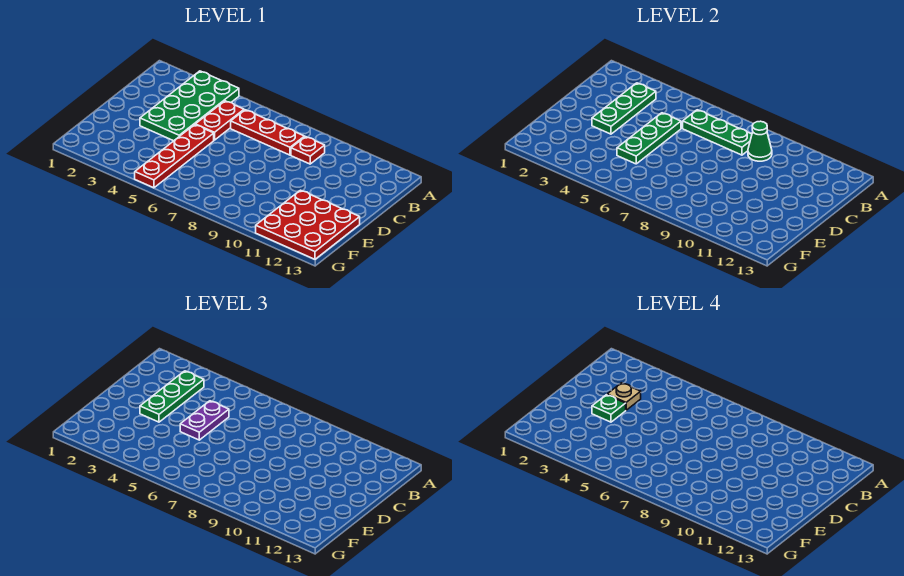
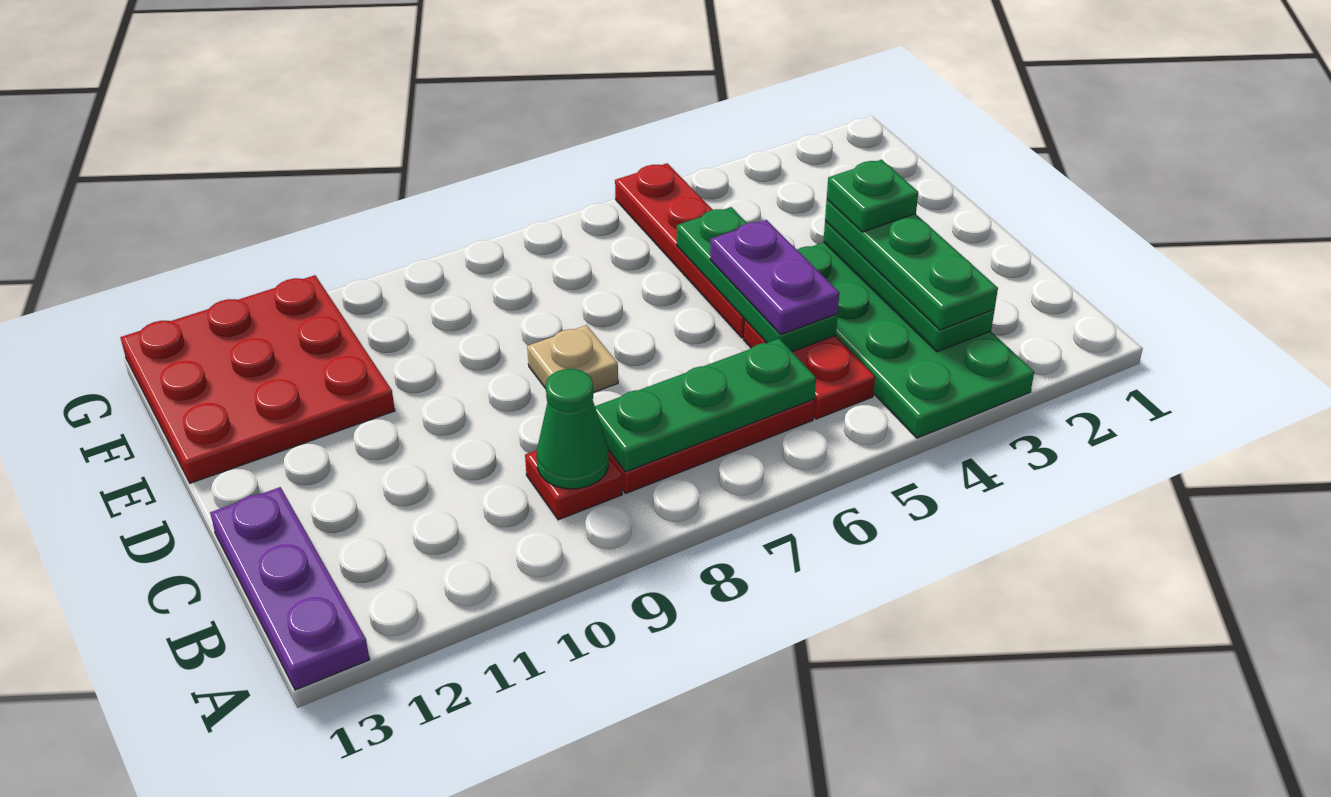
none -> purple plate A13:C13 level 1
tan plate C3 level 4 -> tan plate D8 level 1

